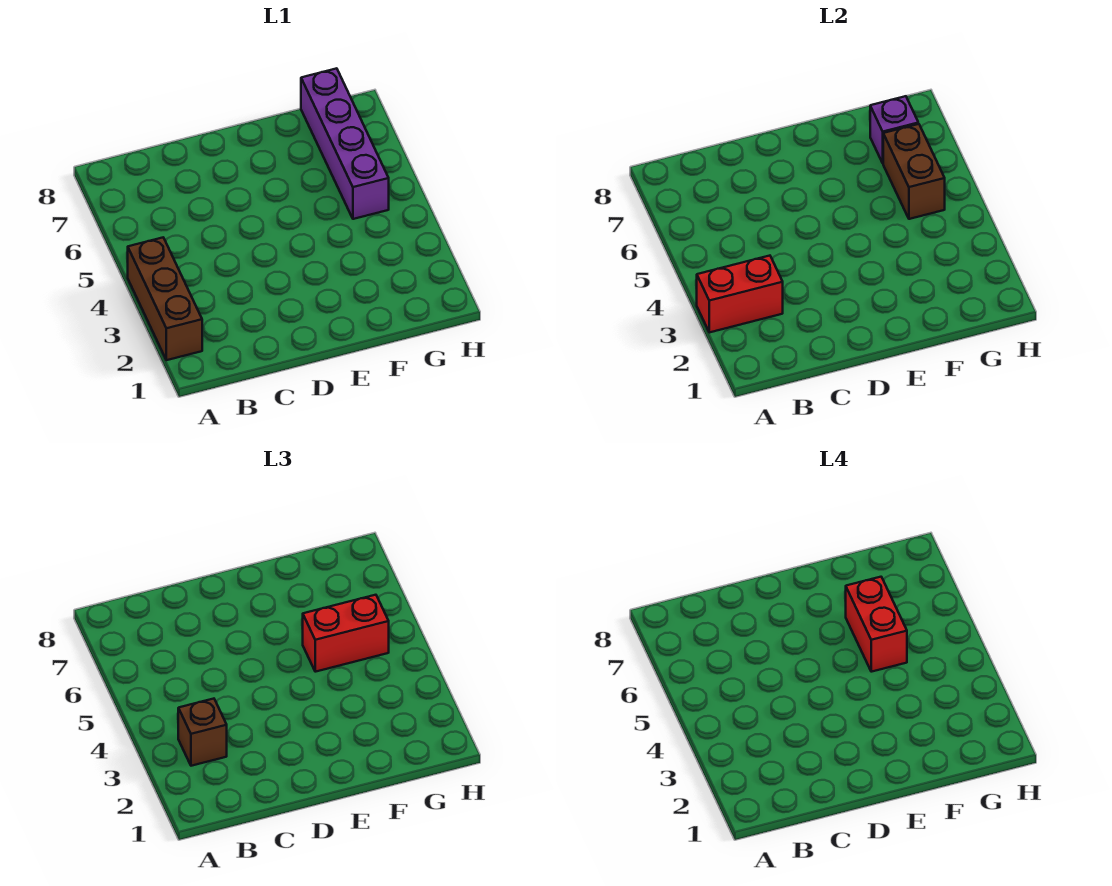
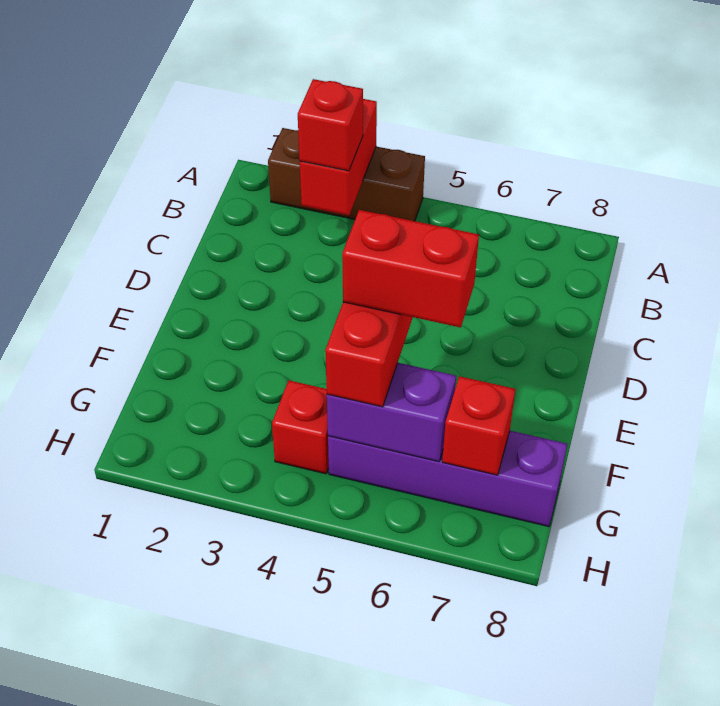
brown brick B3 level 3 -> red brick B3 level 3
none -> red brick G4 level 1
brown brick G5:G6 level 2 -> purple brick G5:G6 level 2
purple brick G7 level 2 -> red brick G7 level 2

